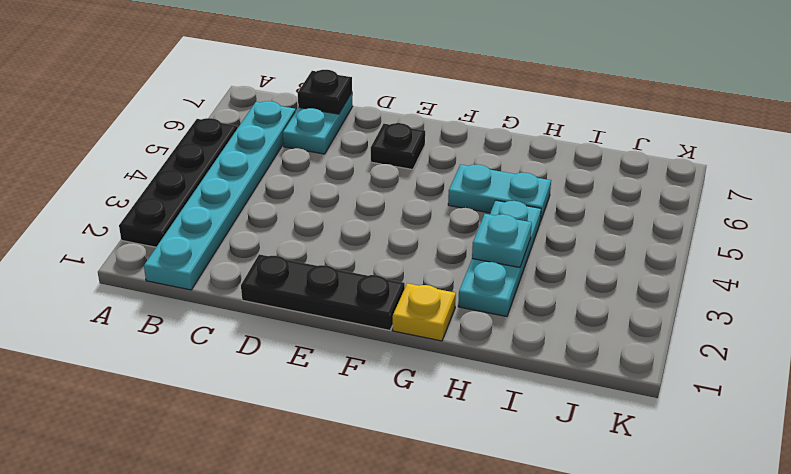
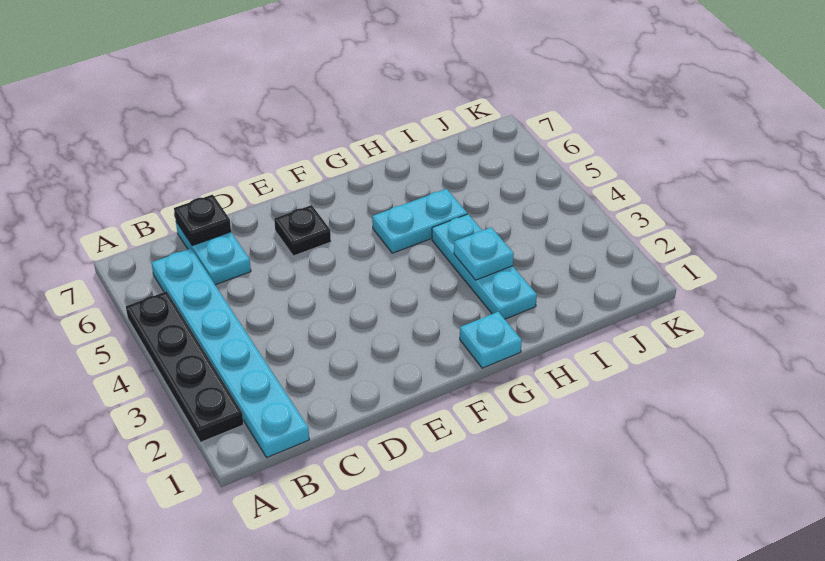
black plate D1:F1 level 1 -> none
yellow plate G1 level 1 -> cyan plate G1 level 1

